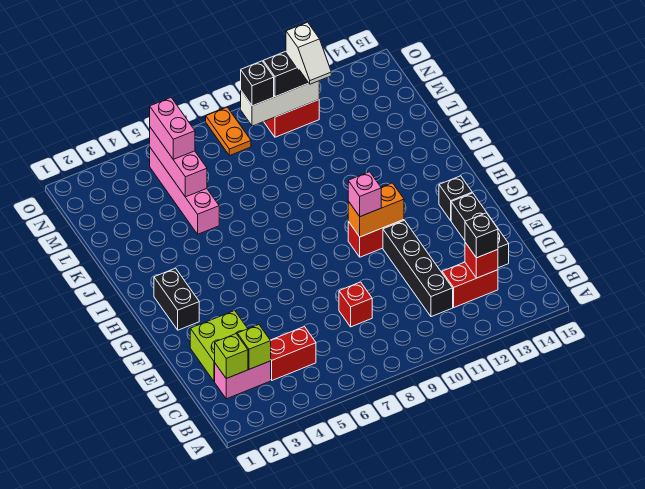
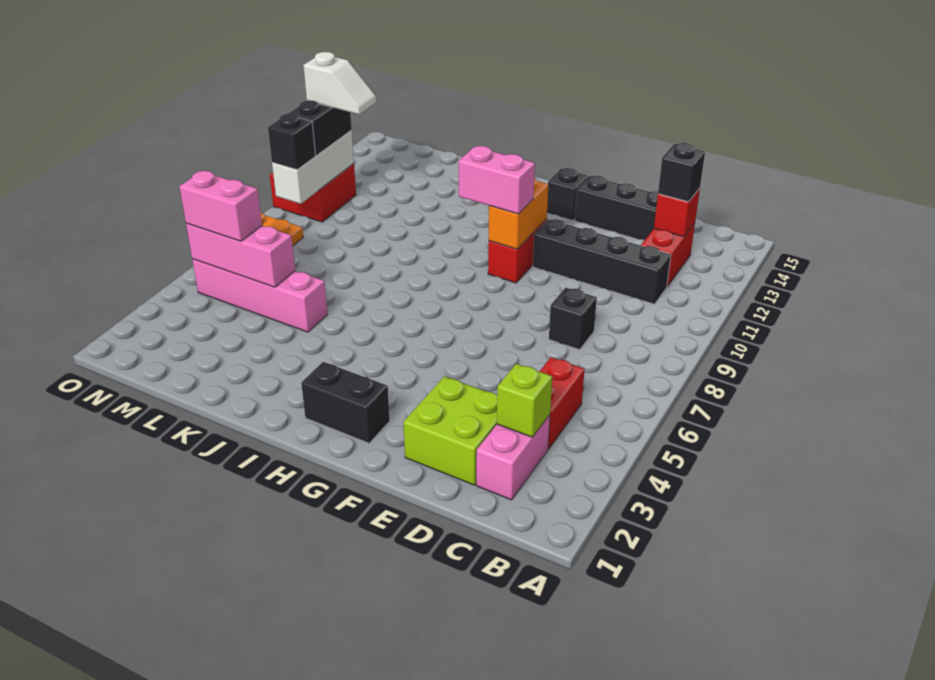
lime brick C2 level 2 -> none
red brick D8 level 1 -> black brick D8 level 1
pink brick G10 level 3 -> pink brick G10:H10 level 3

